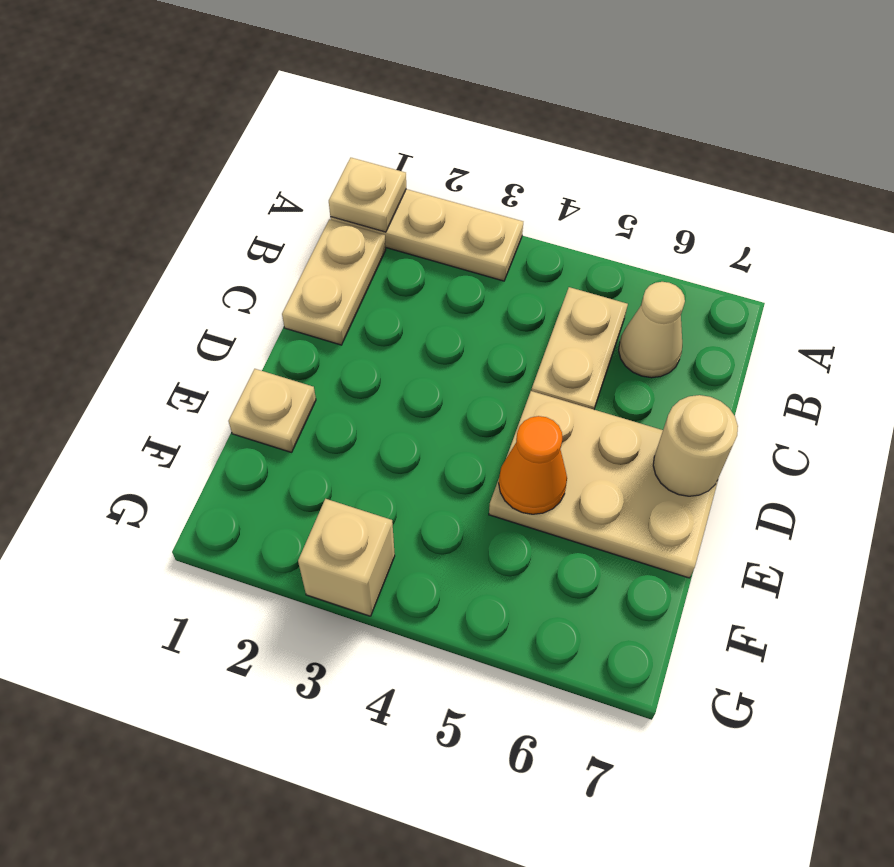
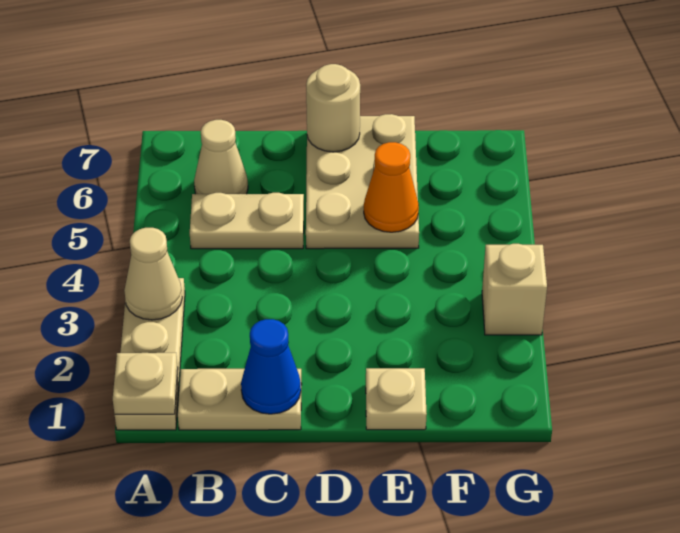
none -> tan cone A3 level 2
none -> blue cone C1 level 2

